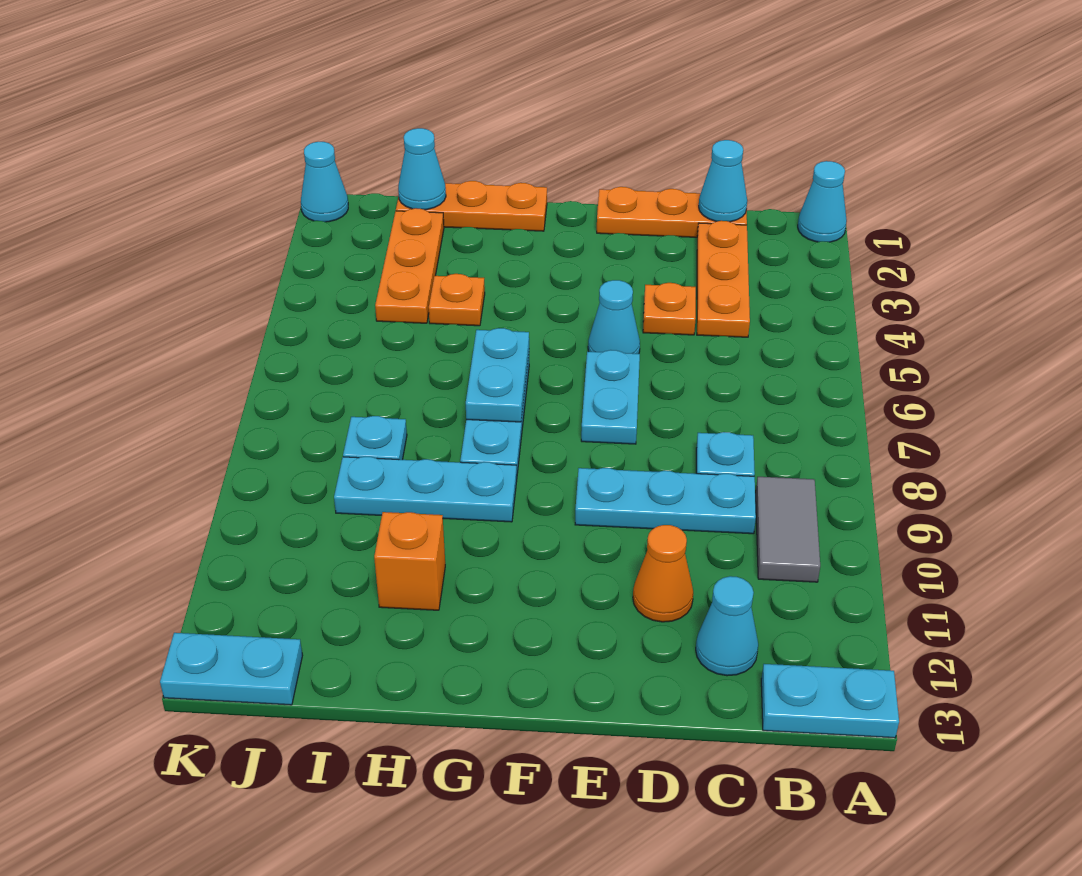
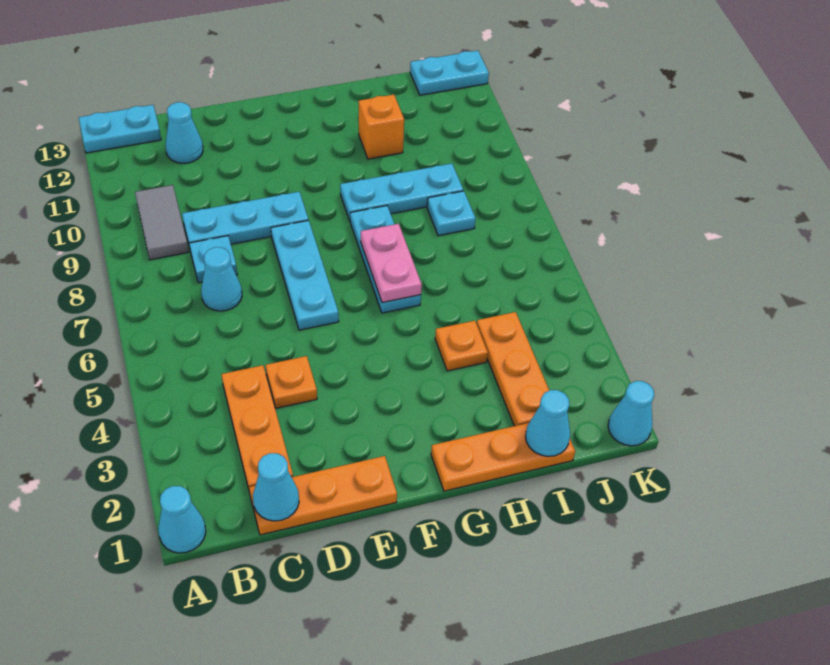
orange cone D11 level 1 -> none
cyan cone E5 level 1 -> cyan cone C7 level 1
cyan plate E6:E7 level 1 -> cyan plate E6:E8 level 1
cyan plate G6:G7 level 2 -> pink plate G6:G7 level 2

